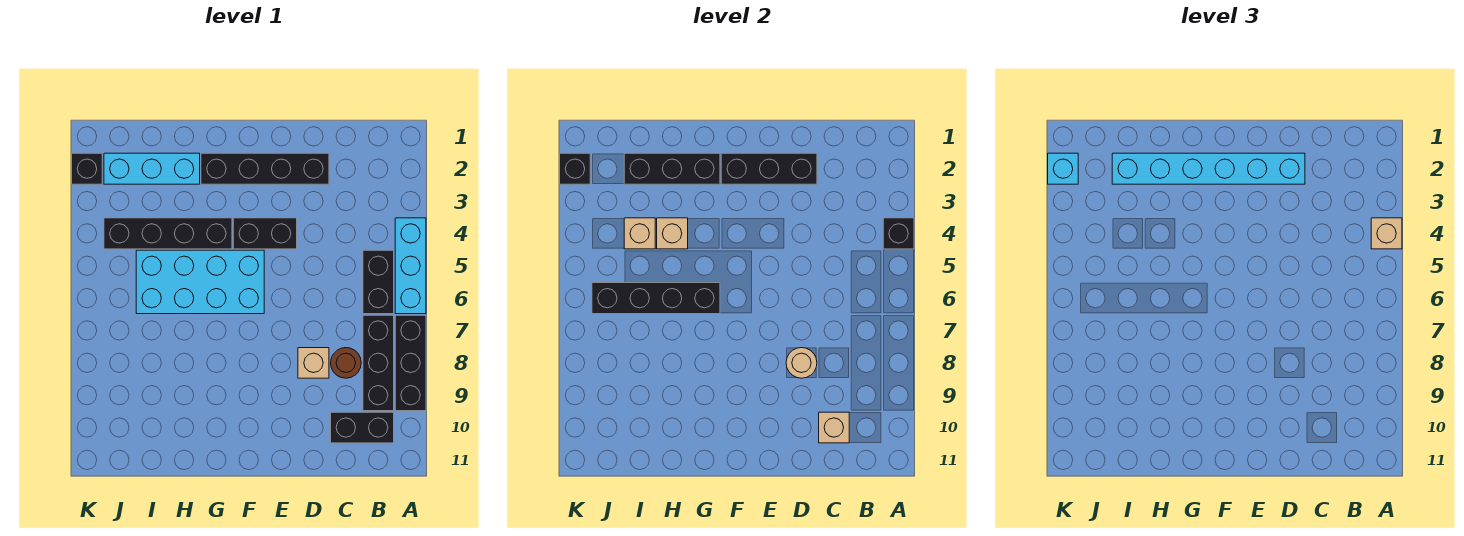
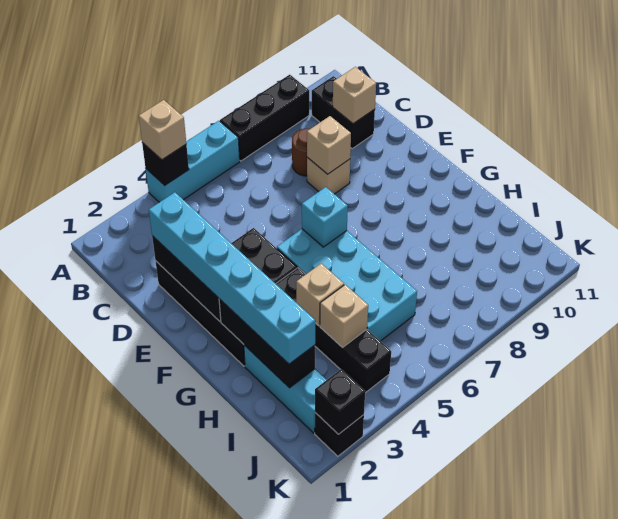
black brick B5:B6 level 1 -> none
black brick B7:B9 level 1 -> none
tan round brick D8 level 2 -> tan brick D8 level 2
black brick G6:J6 level 2 -> none
cyan brick K2 level 3 -> cyan brick F6 level 2

